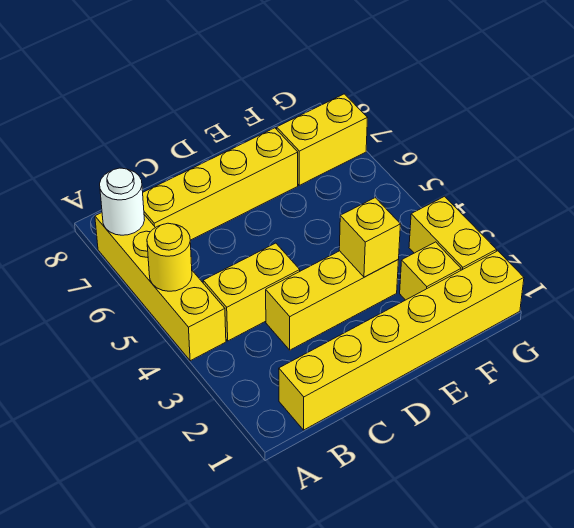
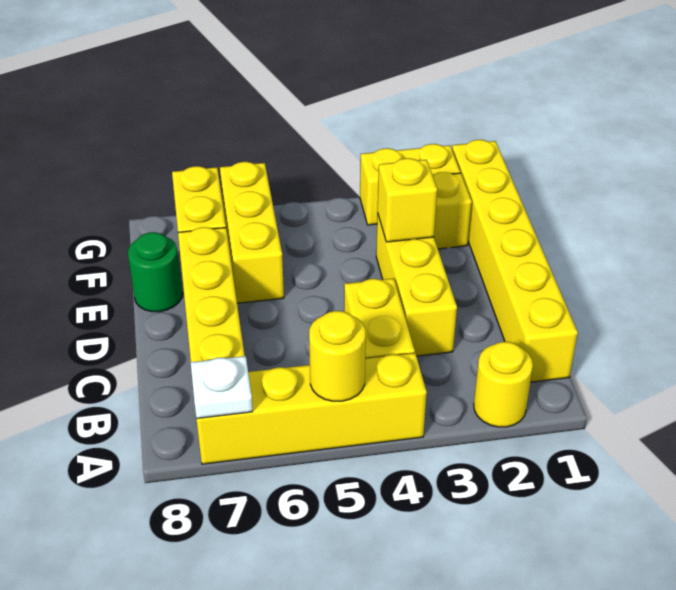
none -> yellow round brick A2 level 1
white round brick A7 level 2 -> white plate A7 level 2
none -> yellow brick E6:G6 level 1
none -> green round brick E8 level 1

